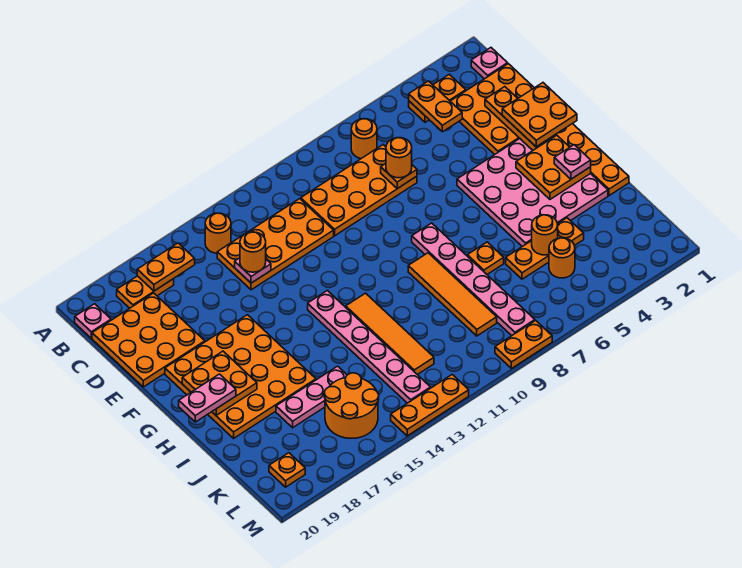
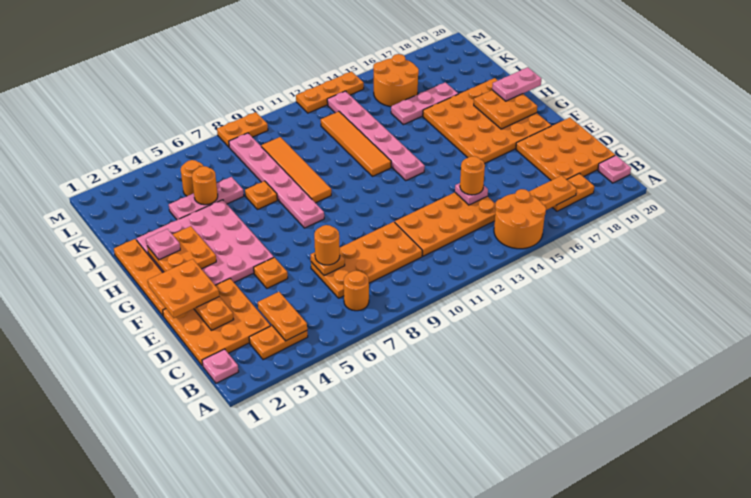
orange round brick B14 level 1 -> orange round brick A14:B15 level 1
orange plate J4:J6 level 1 -> pink plate J4:J6 level 1
orange plate L19 level 1 -> orange plate E5 level 1

